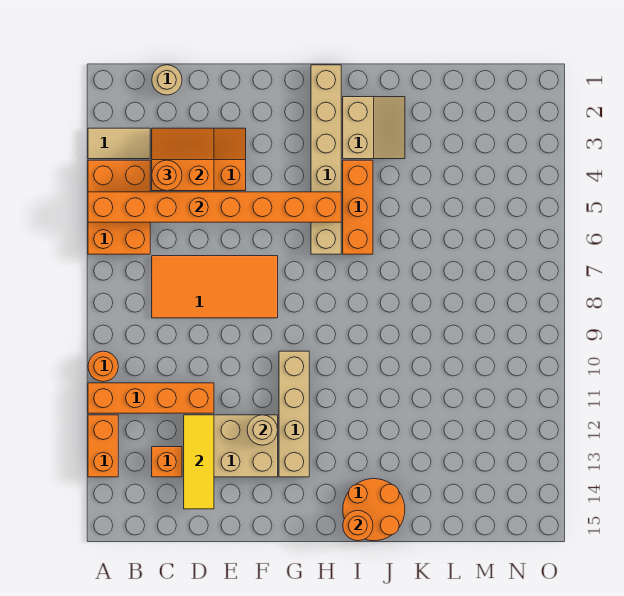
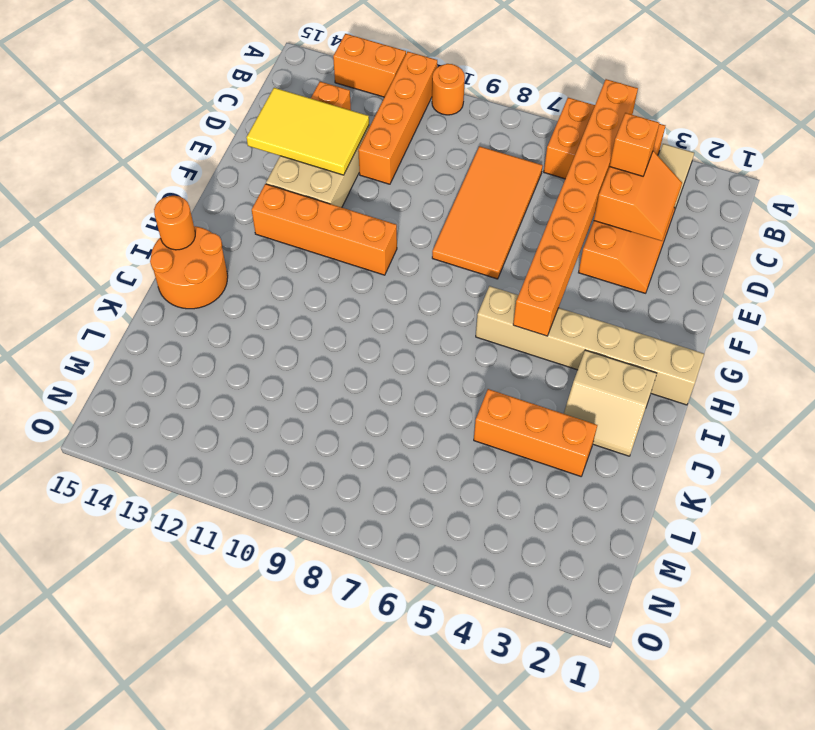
tan round brick C1 level 1 -> none
orange round brick C4 level 3 -> orange brick C4 level 3
yellow tile D12:D14 level 2 -> yellow tile D12:E14 level 2
tan round brick F12 level 2 -> none
tan brick G10:G13 level 1 -> orange brick G10:G13 level 1
orange brick I4:I6 level 1 -> orange brick K3:K5 level 1

